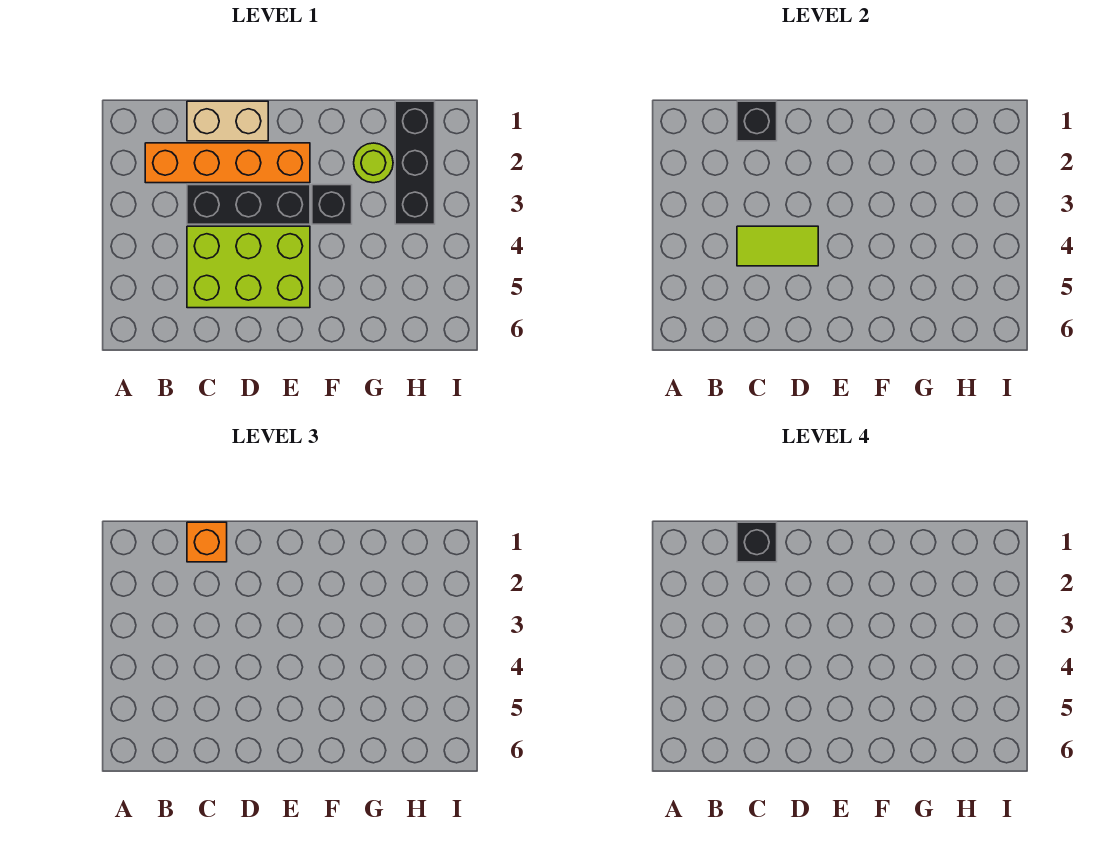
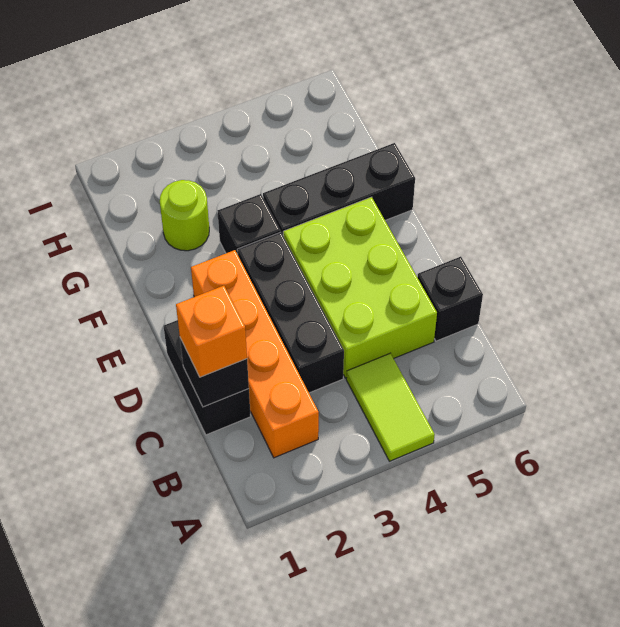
tan brick C1:D1 level 1 -> black brick C1:D1 level 1
black brick C1 level 4 -> black brick C6 level 1
lime tile C4:D4 level 2 -> lime tile A4:B4 level 1
black brick H1:H3 level 1 -> black brick F4:F6 level 1

